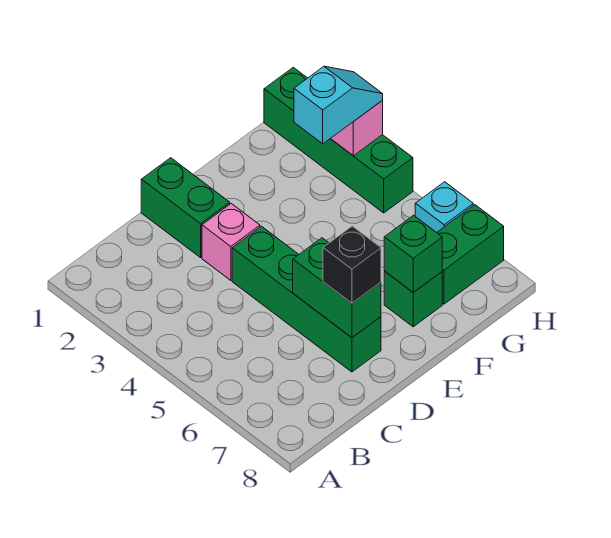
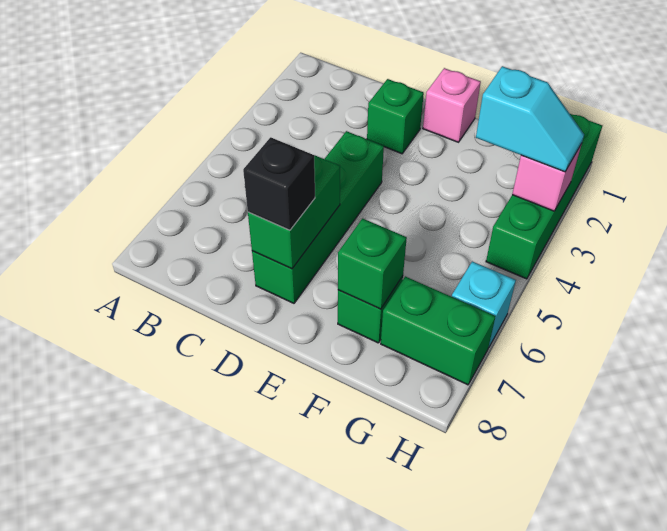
green brick D1:D2 level 1 -> green brick D2 level 1
pink brick D3 level 1 -> pink brick E1 level 1

